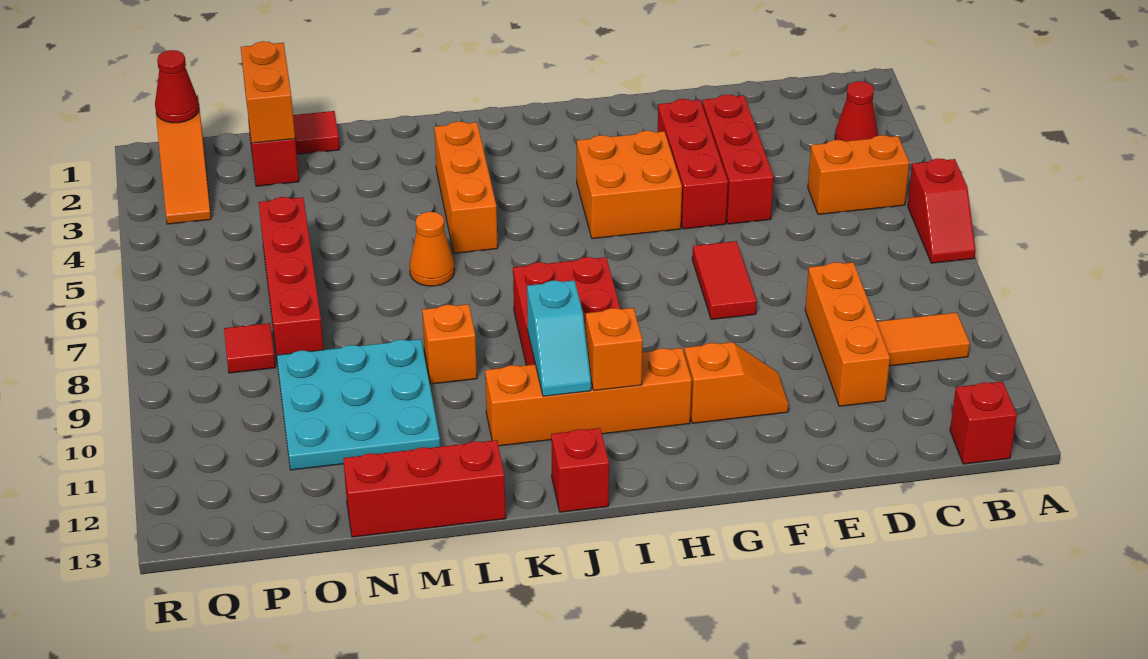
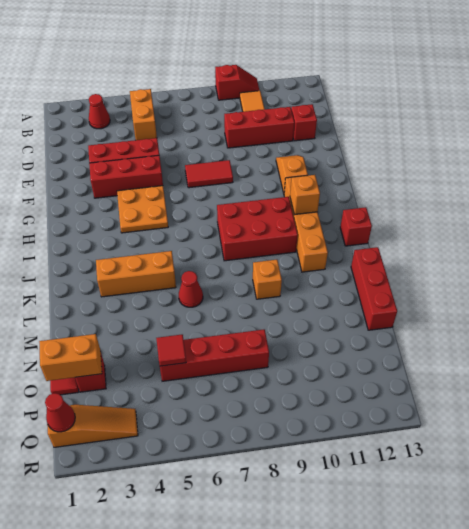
red slope A6:A7 level 1 top 6 -> red slope A9:A10 level 1 top 9
red brick B13 level 1 -> red brick D12 level 1
orange brick D9:D11 level 1 -> red brick D9:D11 level 1
orange brick G4:H5 level 1 -> orange plate G4:H5 level 1
cyan slope J10:J11 level 2 top 10 -> none
orange cone L6 level 1 -> red cone L6 level 1
cyan plate M9:O11 level 1 -> none
red tile P8 level 1 -> red tile O5 level 2

